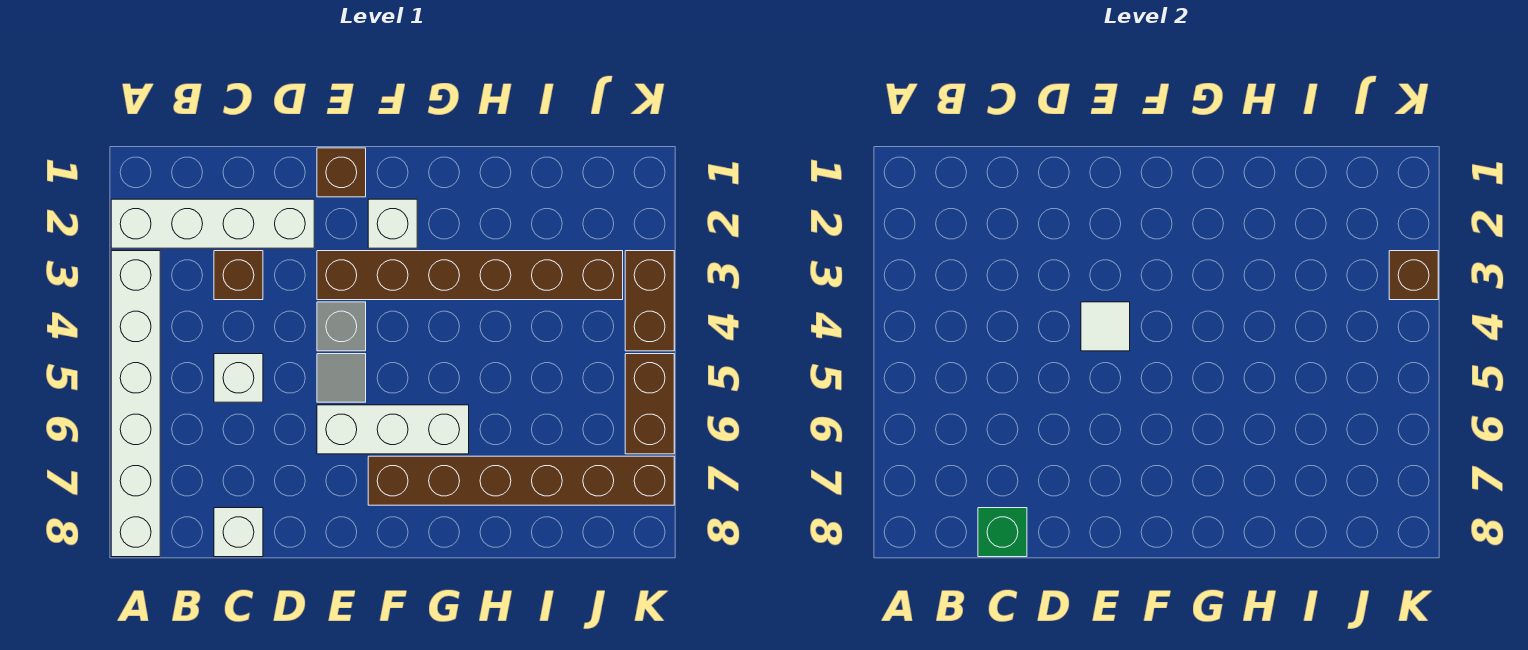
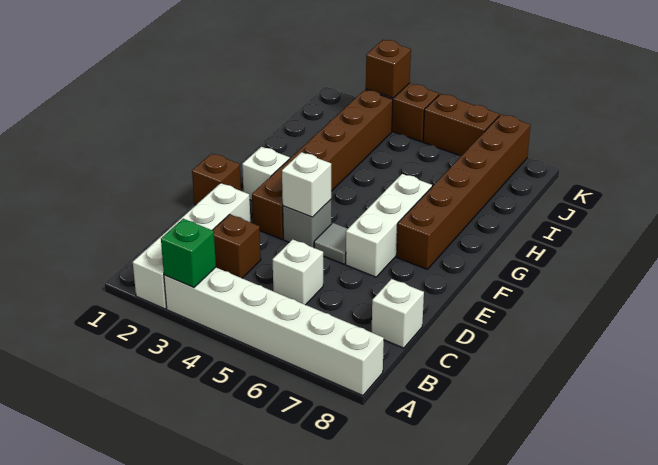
green brick C8 level 2 -> green brick A3 level 2
white tile E4 level 2 -> white brick E4 level 2

